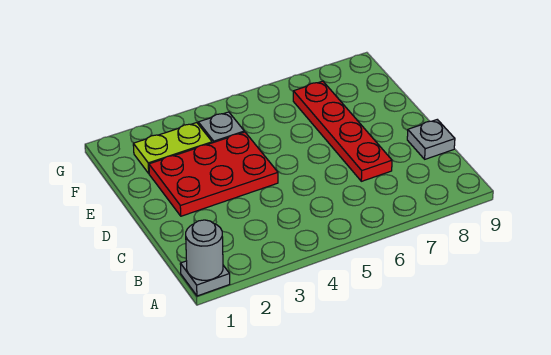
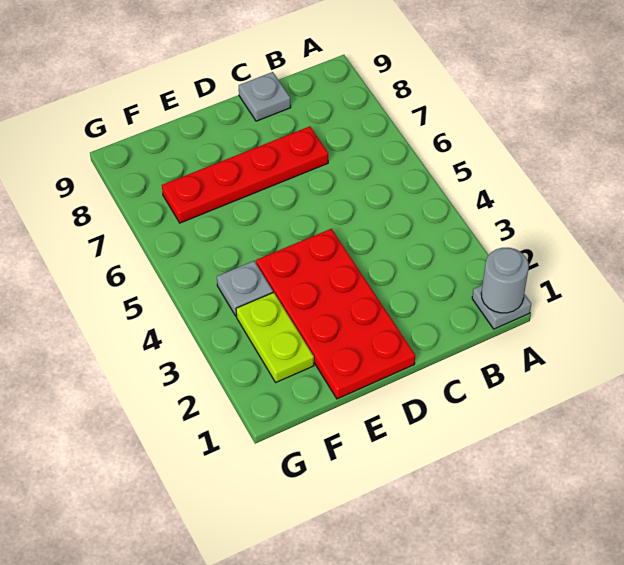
red plate D2:E4 level 1 -> red plate D1:E4 level 1

